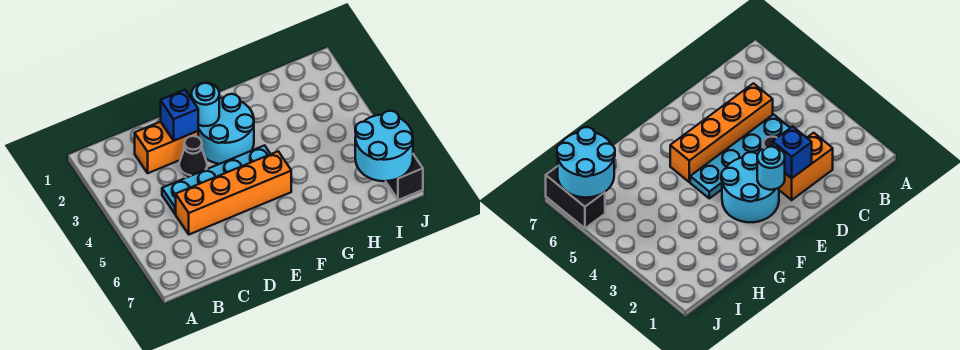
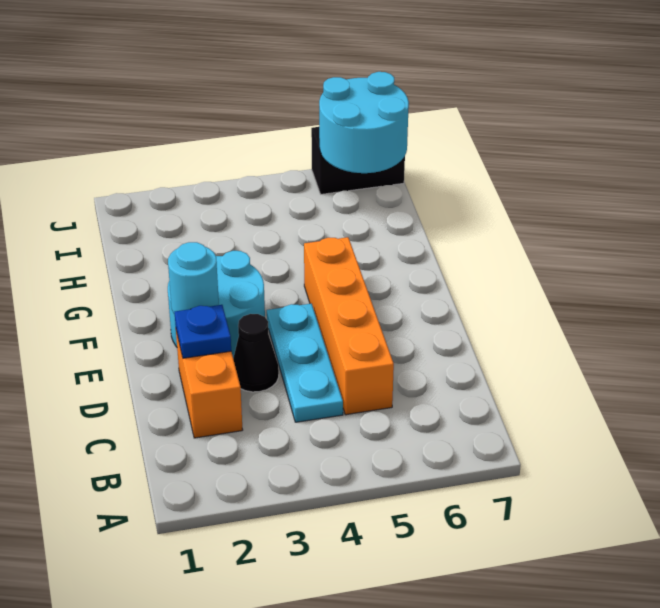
cyan plate C4:F4 level 1 -> cyan plate C4:E4 level 1
blue brick D2 level 2 -> blue plate D2 level 2

